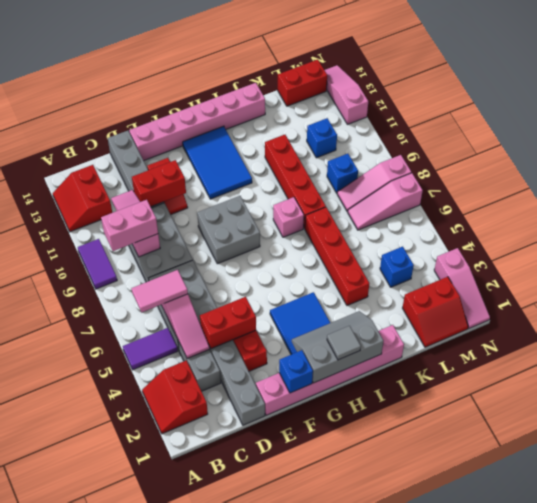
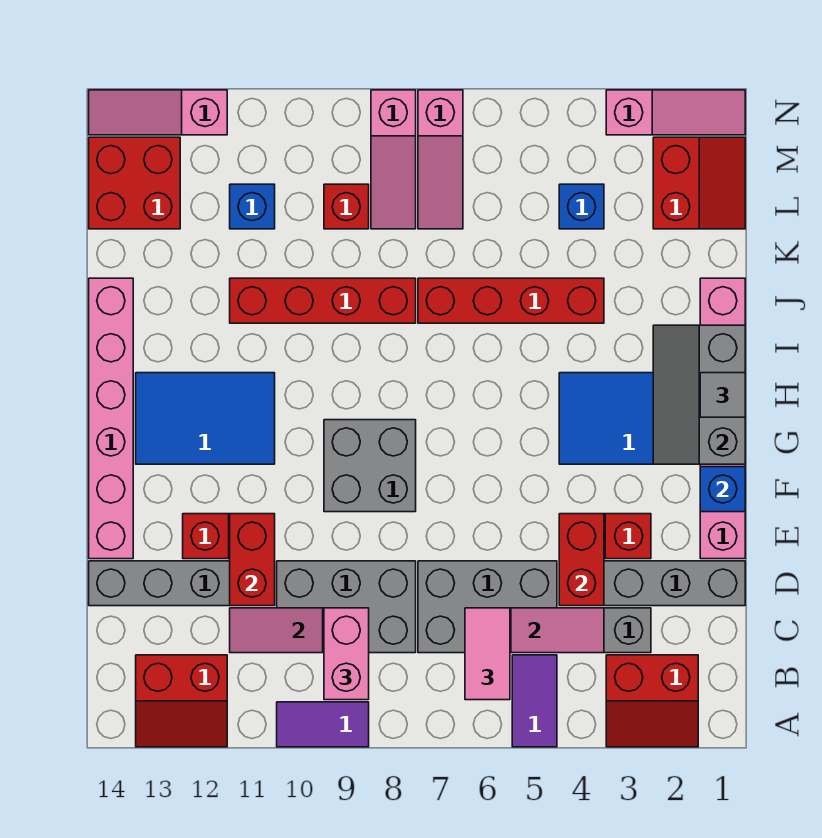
pink brick I8 level 1 -> none
blue brick L9 level 1 -> red brick L9 level 1
red brick L14:M14 level 1 -> red brick L13:M14 level 1

